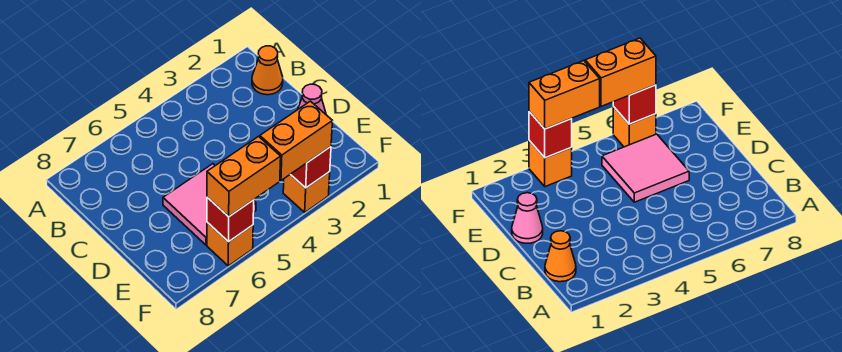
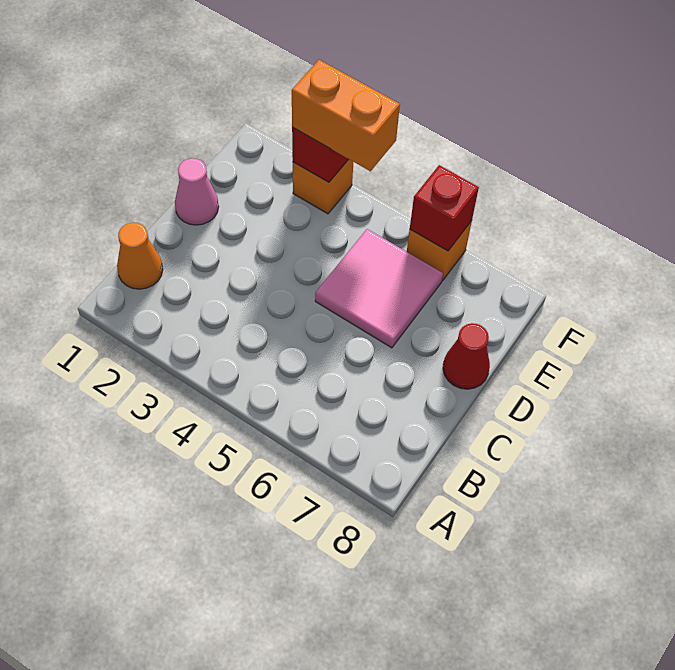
none -> red cone D8 level 1
orange brick F5:F6 level 3 -> none

